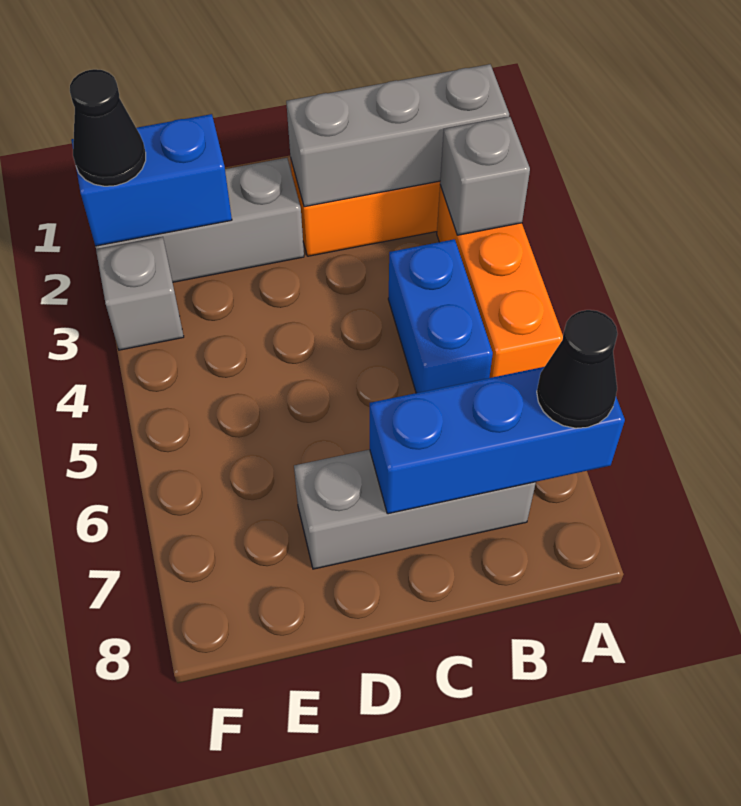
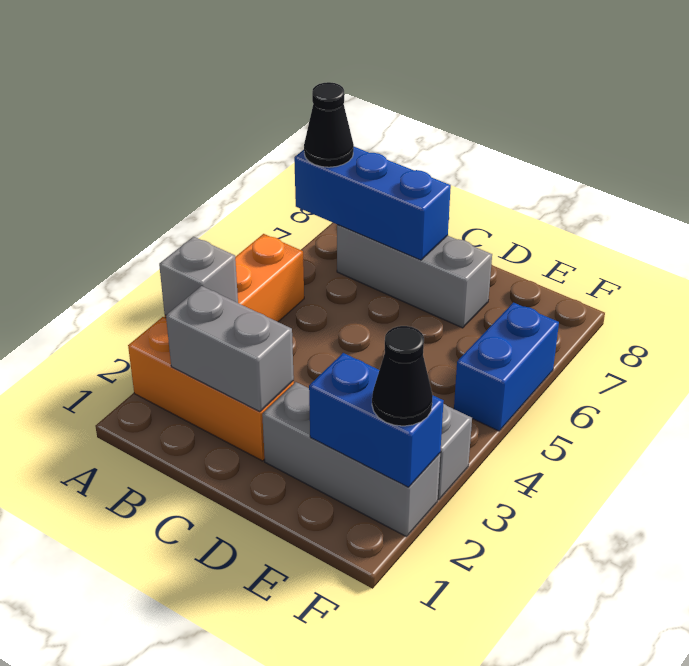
grey brick A2:C2 level 2 -> grey brick B2:C2 level 2
blue brick B4:B5 level 1 -> blue brick F5:F6 level 1

